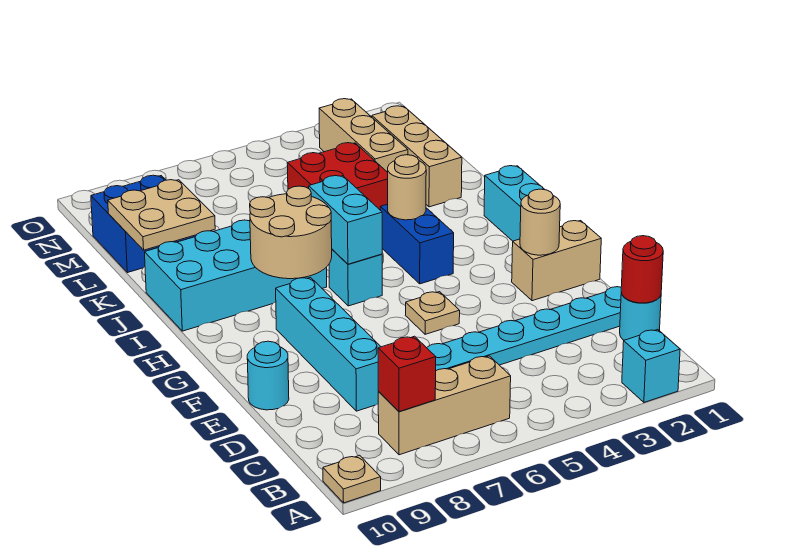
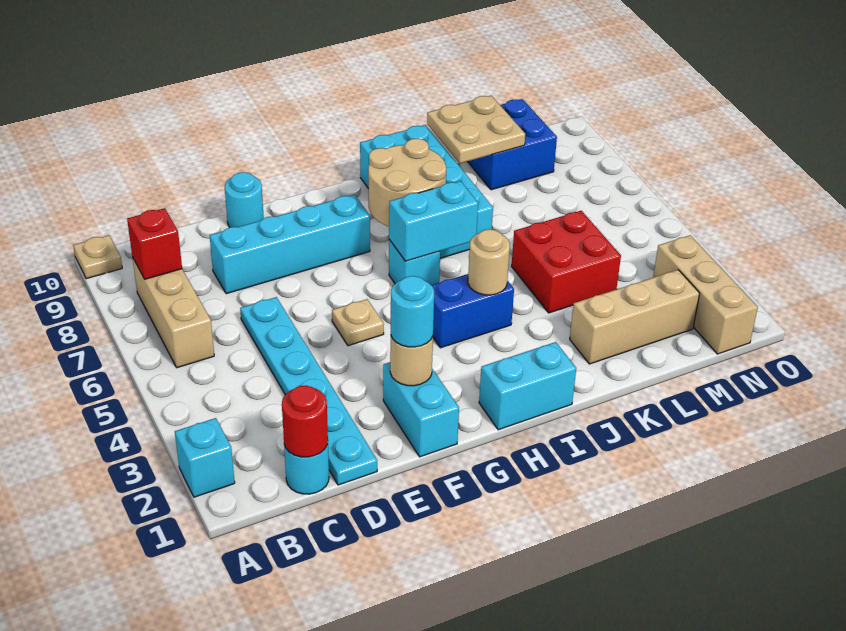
tan brick F1:F2 level 1 -> cyan brick F1:F2 level 1
none -> cyan round brick F2 level 3
tan brick L3:N3 level 1 -> tan brick N1:N3 level 1

